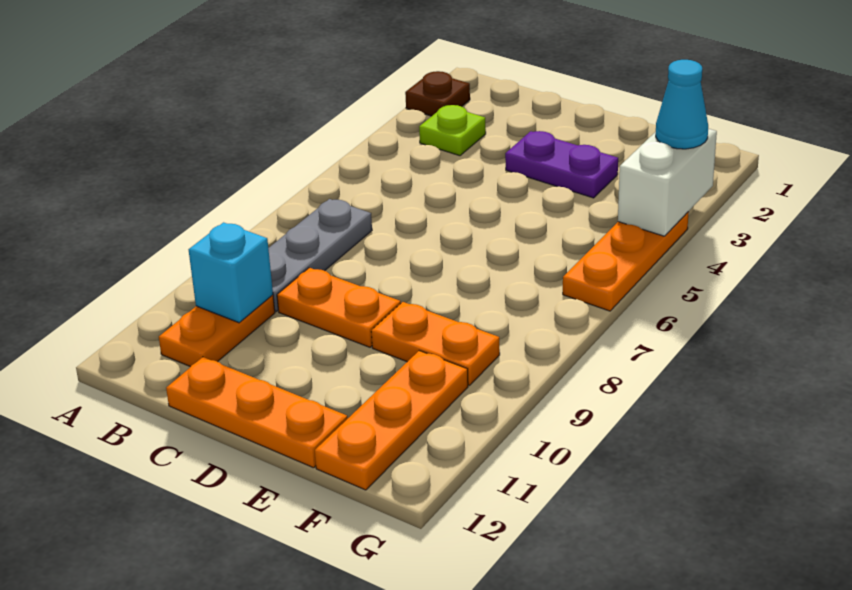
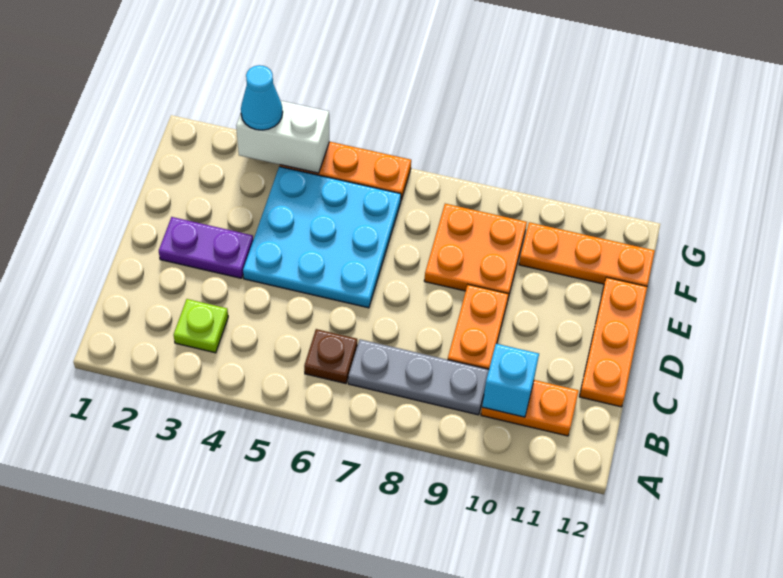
brown plate A2 level 1 -> brown plate B6 level 1
purple plate D3:E3 level 1 -> purple plate D2:D3 level 1
none -> cyan plate D4:F6 level 1
orange plate E9:F9 level 1 -> orange plate E8:F9 level 1

